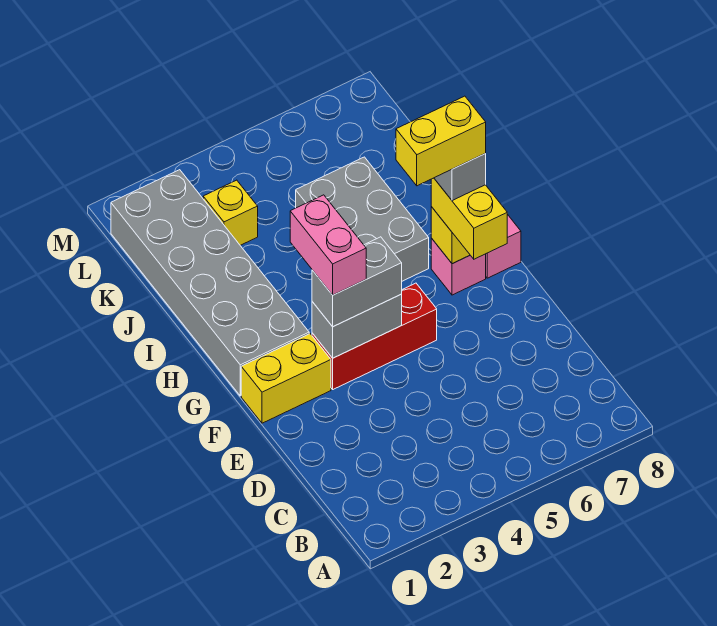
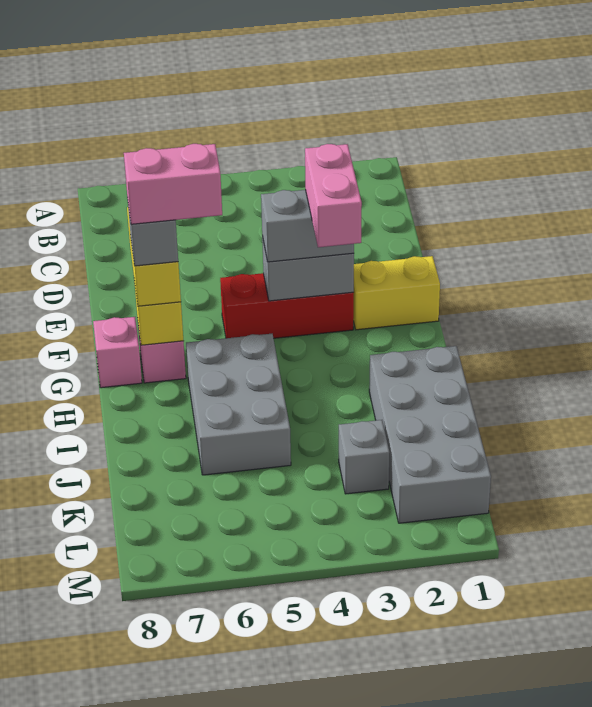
grey brick G1:L2 level 1 -> grey brick I1:L2 level 1
yellow brick G6:G7 level 5 -> pink brick G6:G7 level 5
yellow brick K3 level 1 -> grey brick K3 level 1

